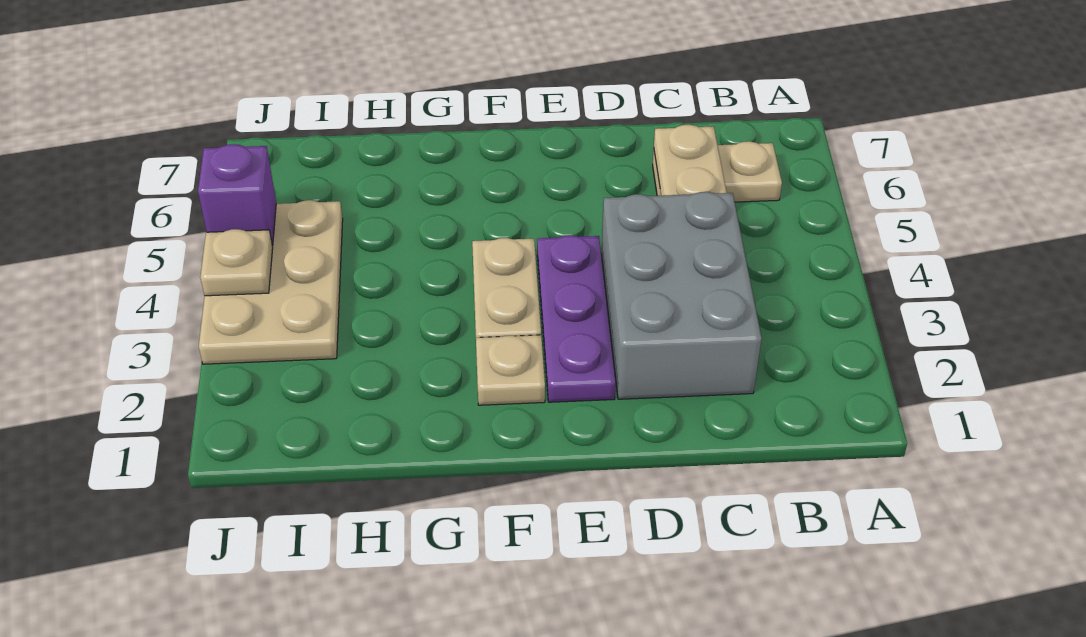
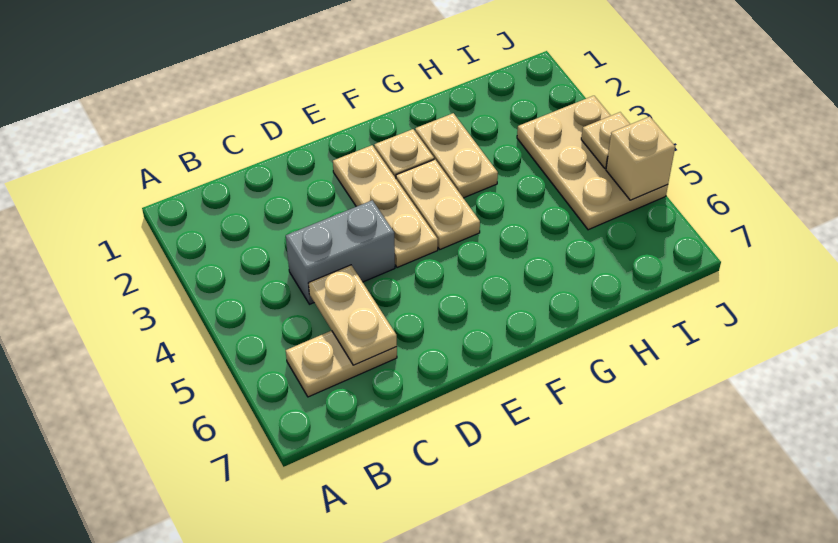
grey brick C2:D4 level 1 -> grey brick C4:D4 level 1
purple plate E2:E4 level 1 -> tan plate E2:E4 level 1
none -> tan plate G2:G3 level 1
purple brick J5 level 2 -> tan brick J5 level 2

